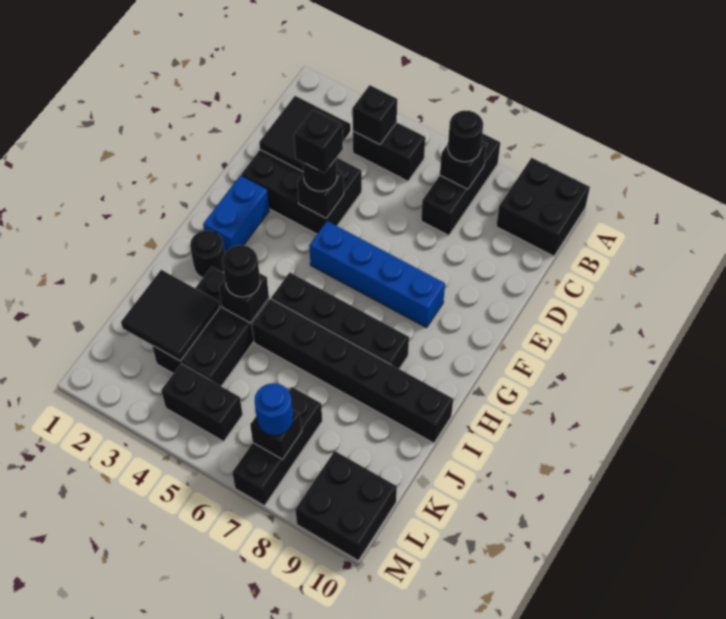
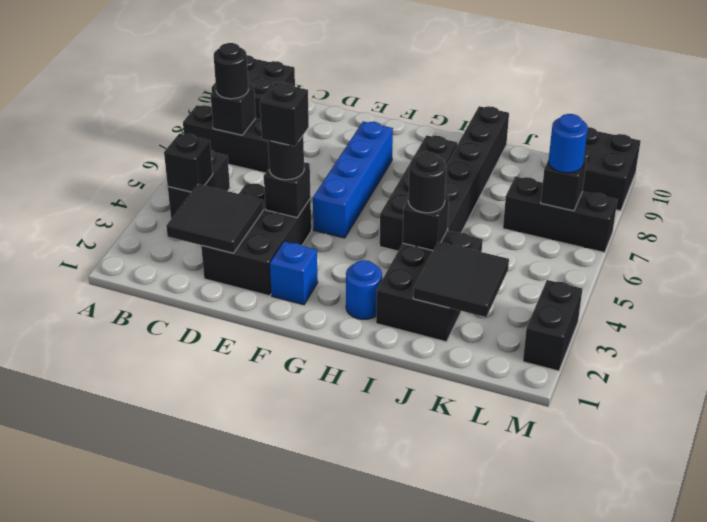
blue brick F2:G2 level 1 -> blue brick F2 level 1
black round brick H2 level 1 -> blue round brick H2 level 1
black brick I3:K4 level 1 -> black brick I2:J4 level 1
black brick L4:L5 level 1 -> black brick M2:M3 level 1

